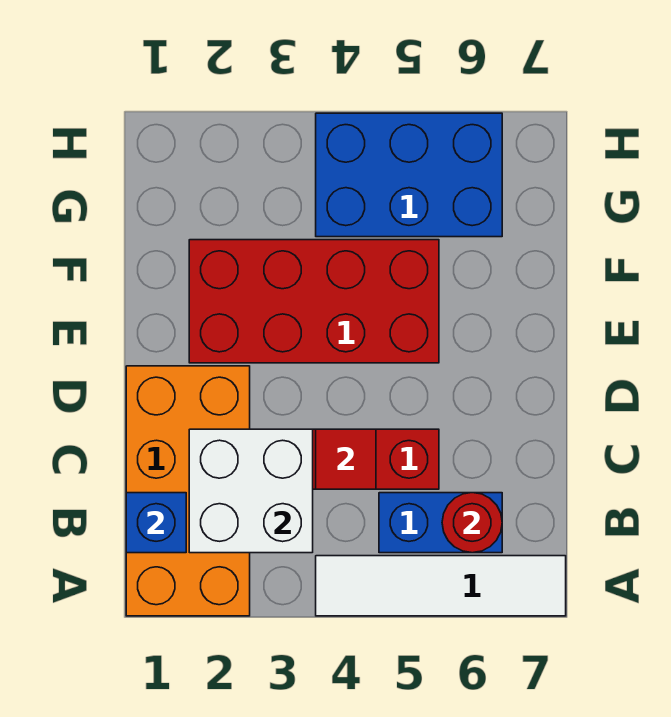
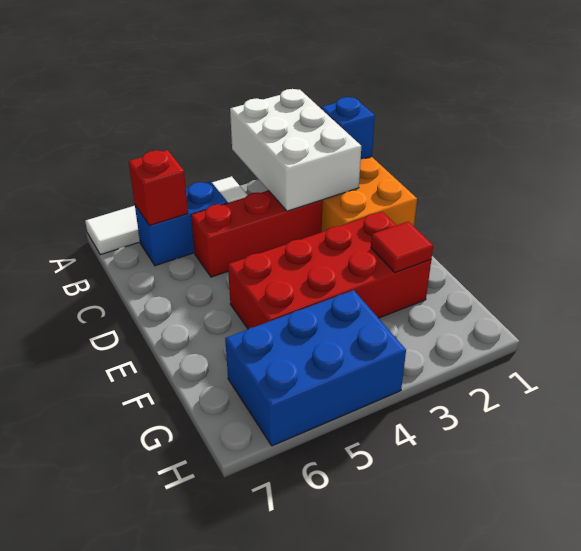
white brick B2:C3 level 2 -> white brick A2:C3 level 2
red round brick B6 level 2 -> red brick B6 level 2
red tile C4 level 2 -> red tile F2 level 2

